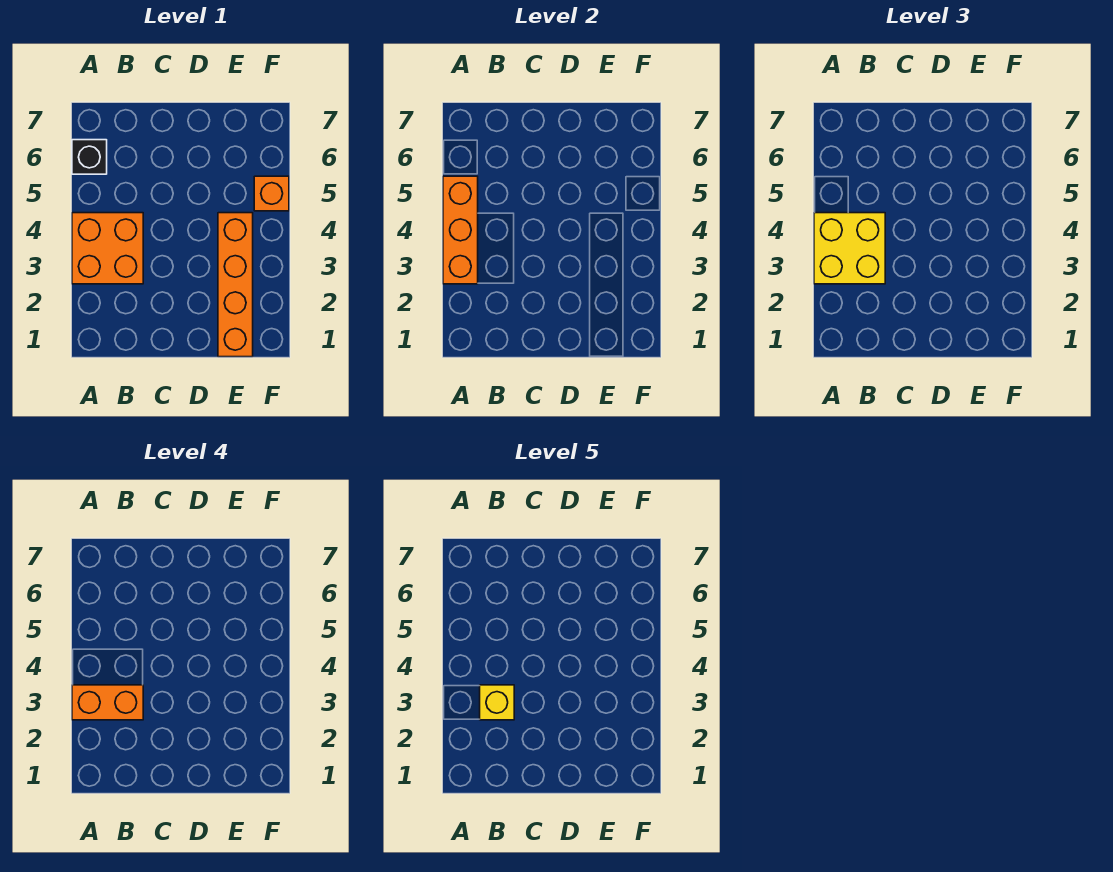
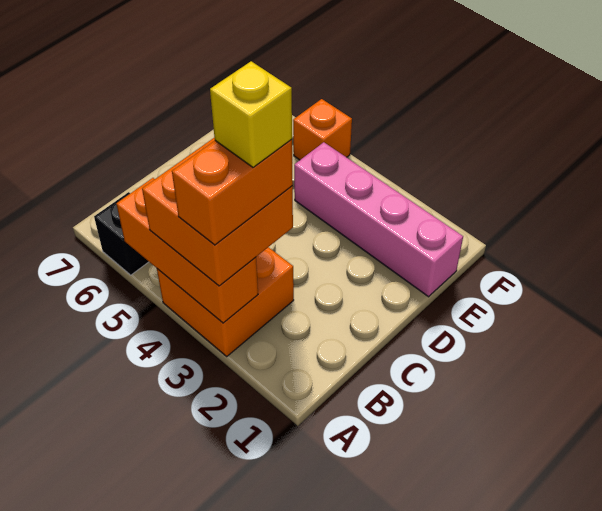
yellow brick A3:B4 level 3 -> orange brick A3:B4 level 3
orange brick E1:E4 level 1 -> pink brick E1:E4 level 1

